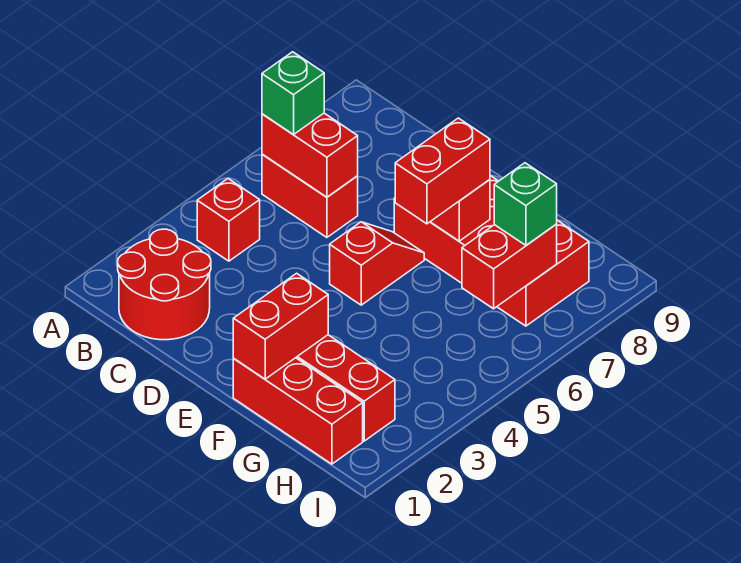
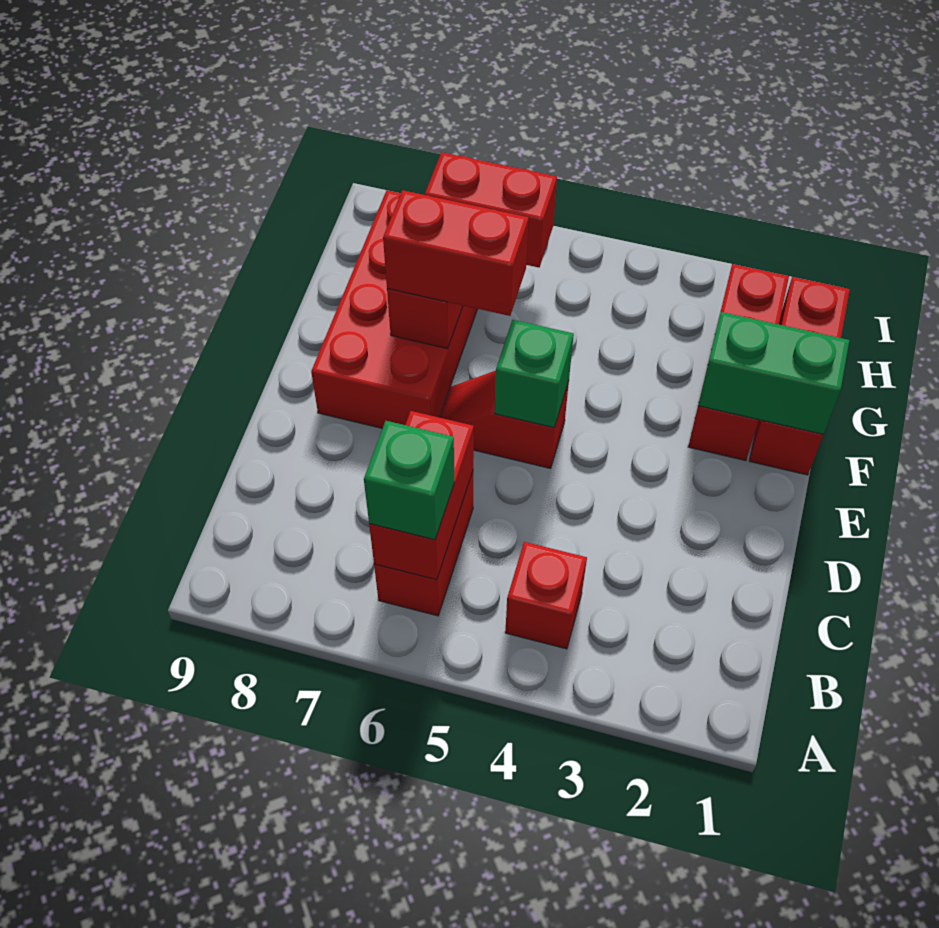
red round brick B1:C2 level 1 -> none
red brick F1:F2 level 2 -> green brick F1:F2 level 2
green brick H7 level 3 -> green brick E5 level 2

